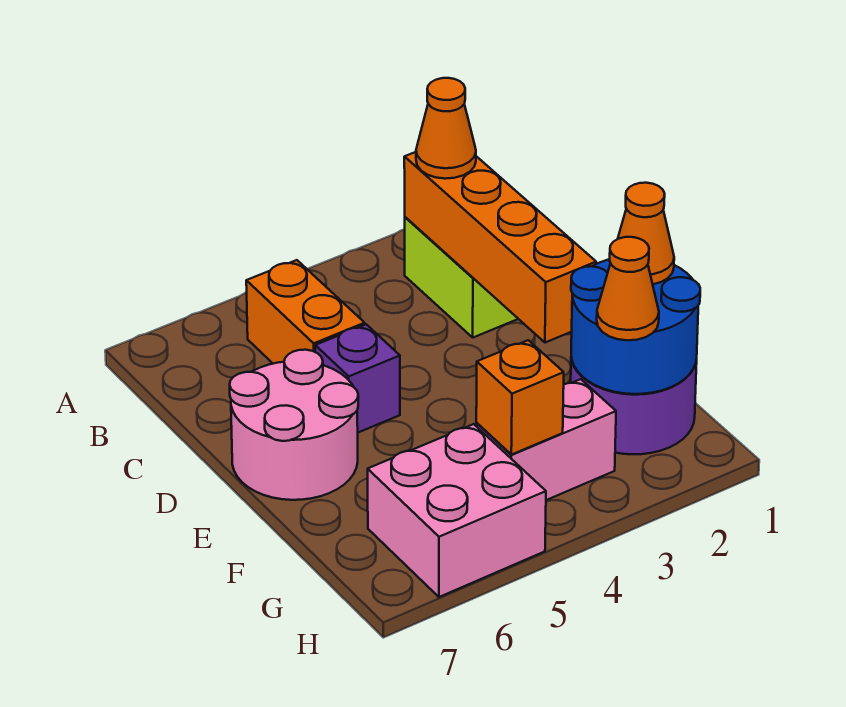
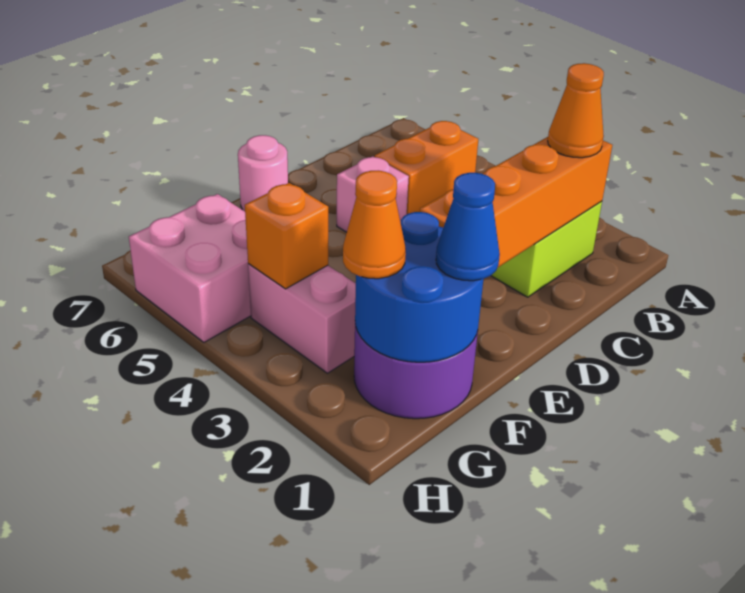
purple brick D5 level 1 -> pink brick D5 level 1
pink round brick D6:E7 level 1 -> pink round brick E7 level 1
orange cone F1 level 3 -> blue cone F1 level 3

